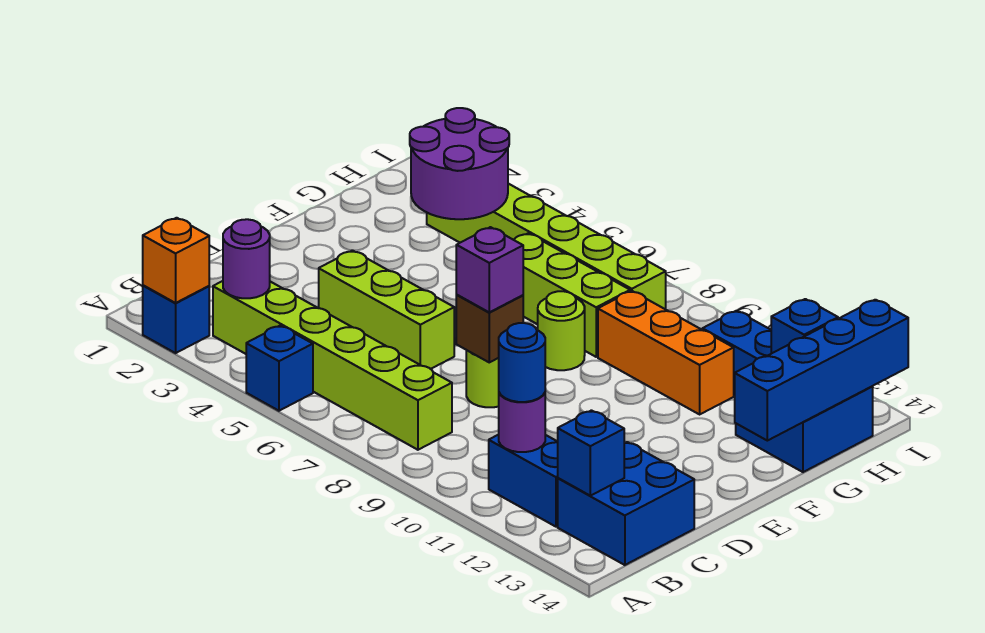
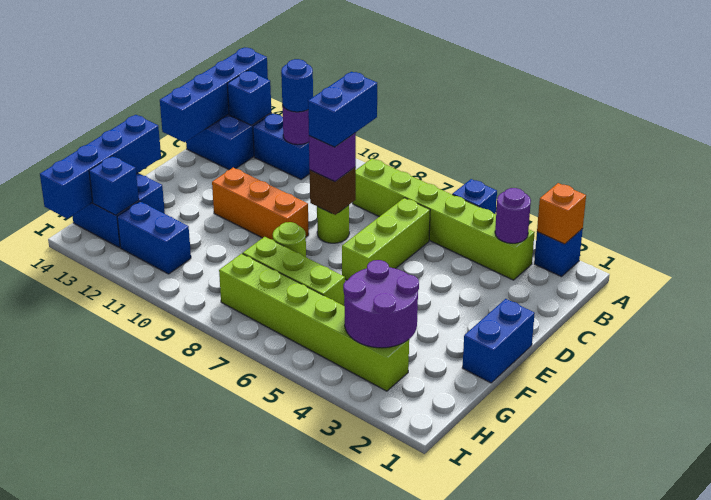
none -> blue brick A14:D14 level 2
none -> blue brick C8:D8 level 4
lime brick D4:D6 level 1 -> lime brick C6:E6 level 1
none -> blue brick E1:F1 level 1
orange brick G9:G11 level 1 -> orange brick E9:E11 level 1

